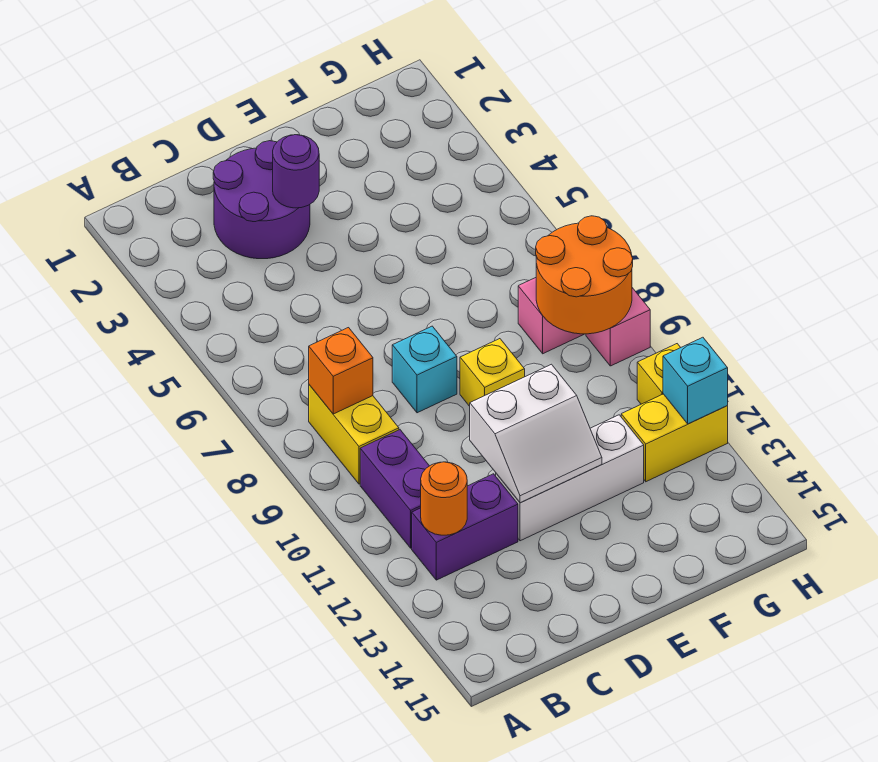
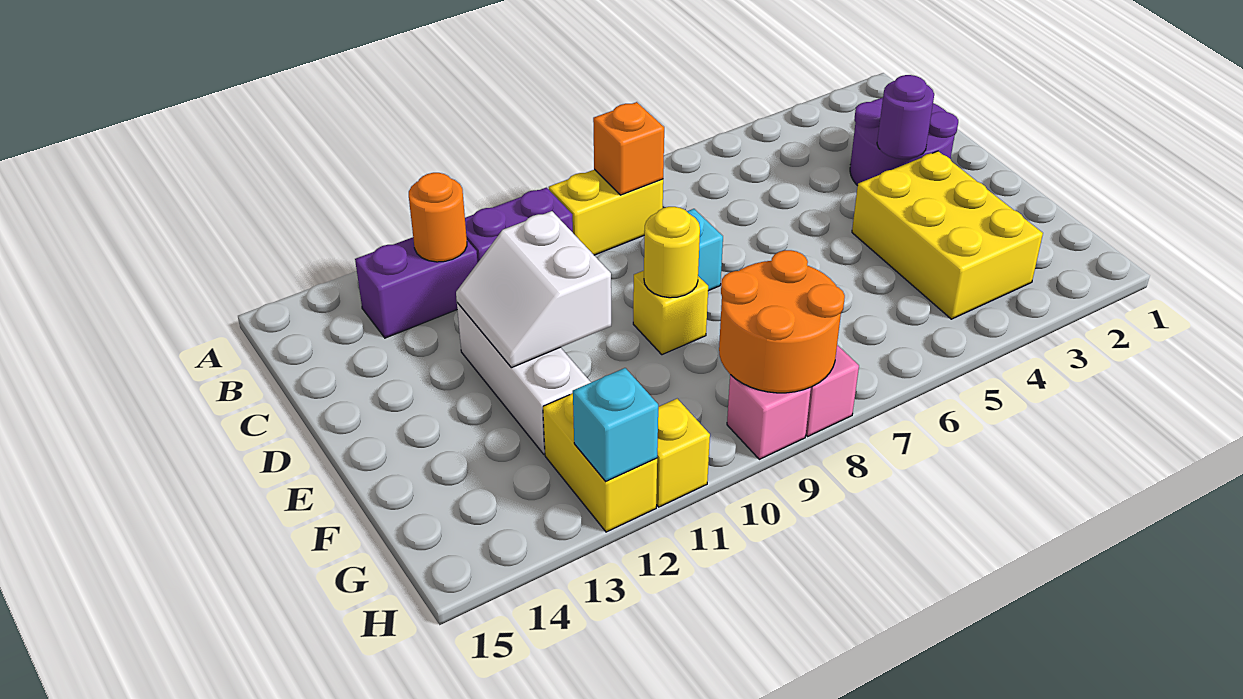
purple brick B12:C12 level 1 -> purple brick B12:B13 level 1
none -> yellow brick E3:G4 level 1
none -> yellow round brick E9 level 2

